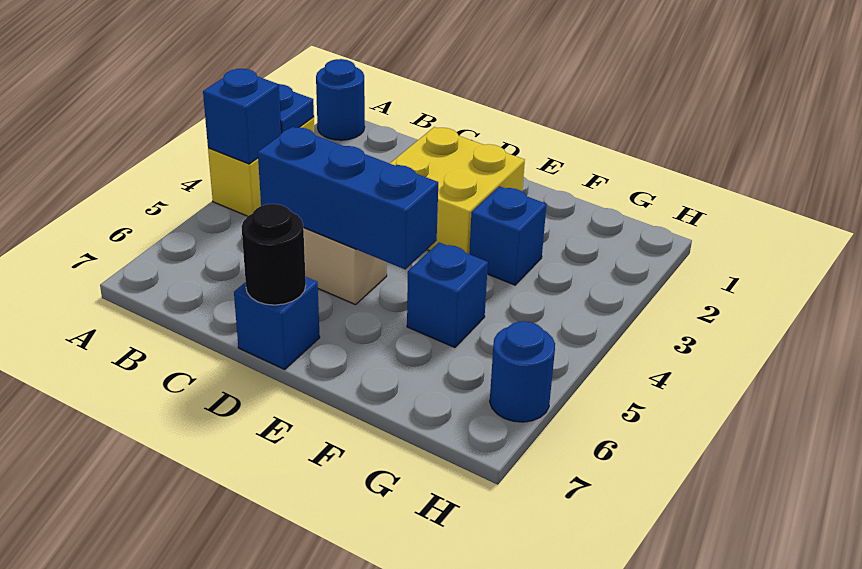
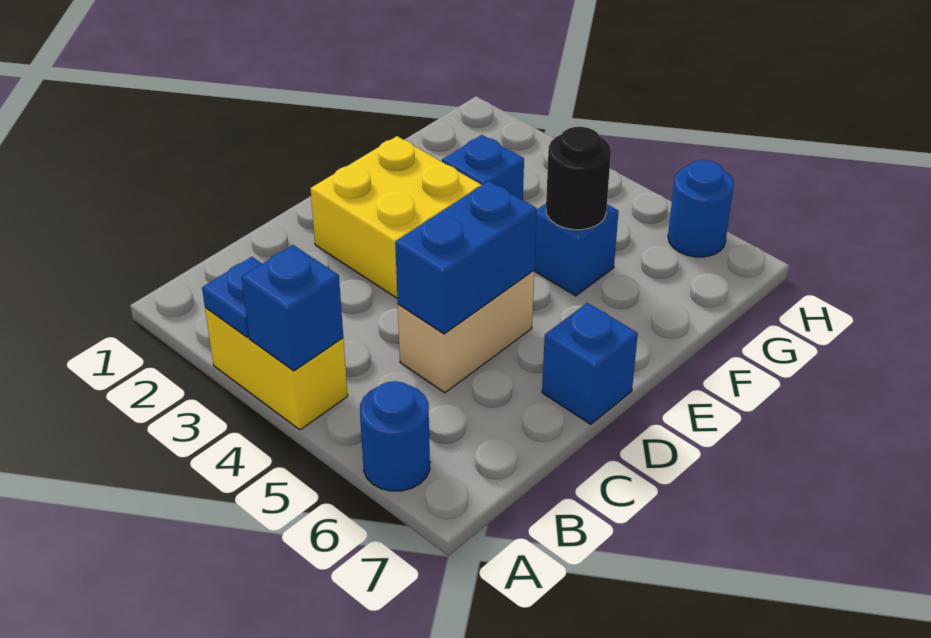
blue round brick A1 level 1 -> blue round brick A6 level 1
blue brick C5:E5 level 2 -> blue brick C5:D5 level 2
black round brick D7 level 2 -> black round brick F5 level 2

